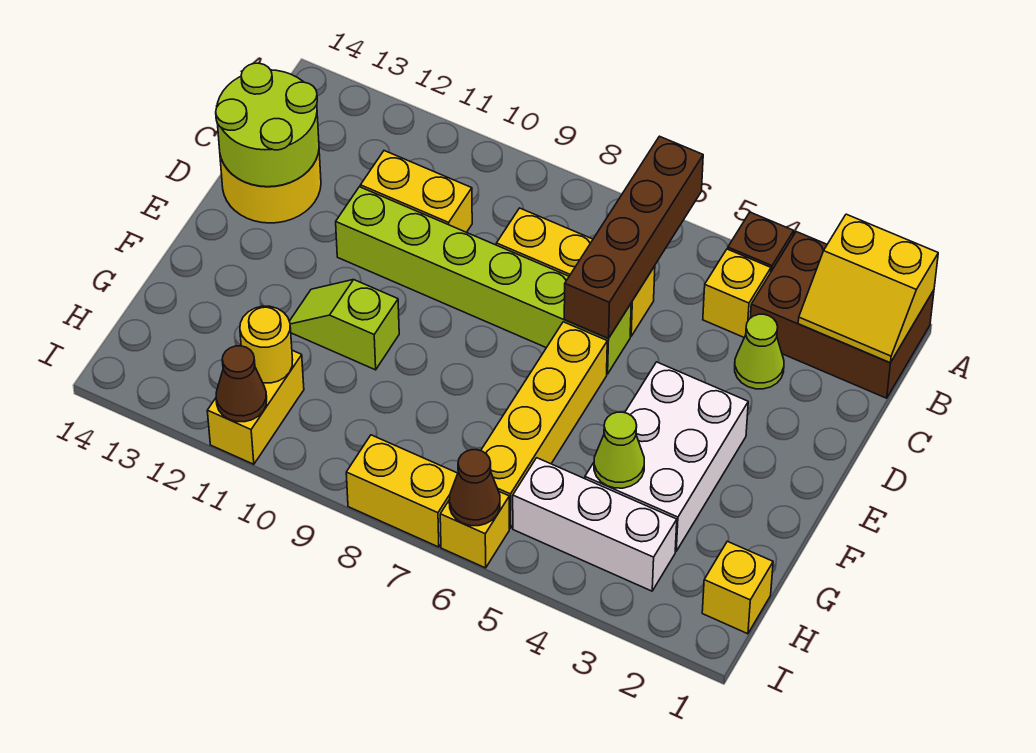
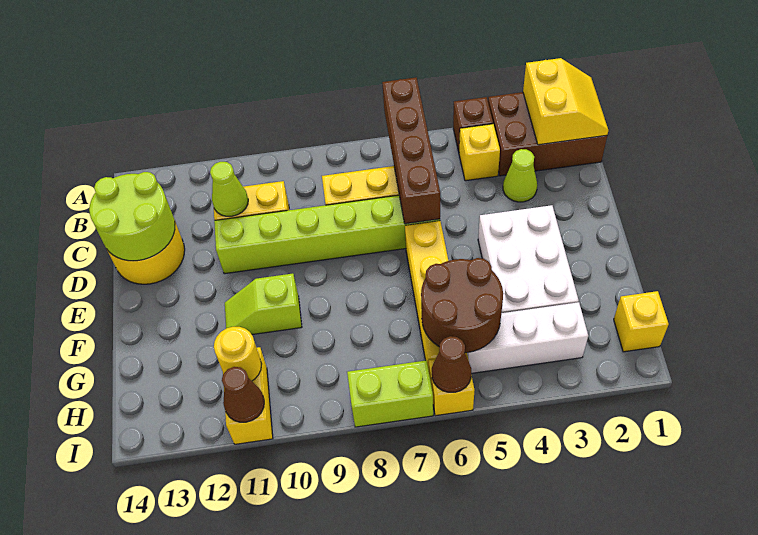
yellow slope A1:B2 level 2 top A -> yellow slope A1:B2 level 2 top 2
lime cone G4 level 2 -> lime cone C11 level 2
none -> brown round brick G5:H6 level 2
yellow brick I7:I8 level 1 -> lime brick I7:I8 level 1

